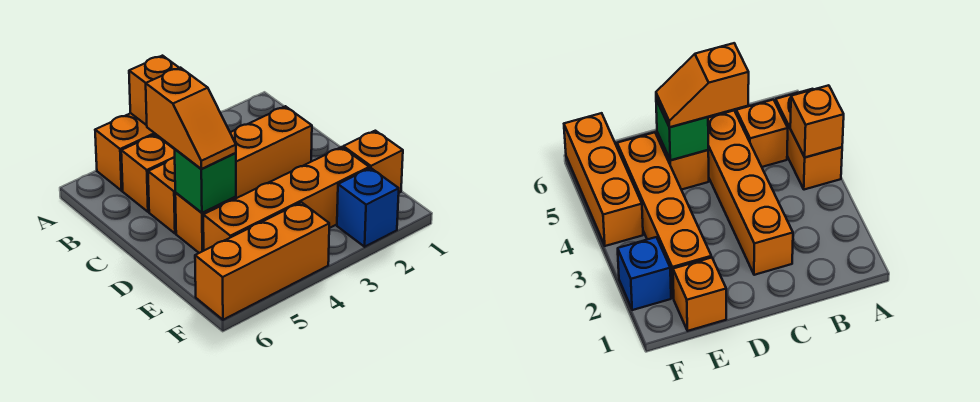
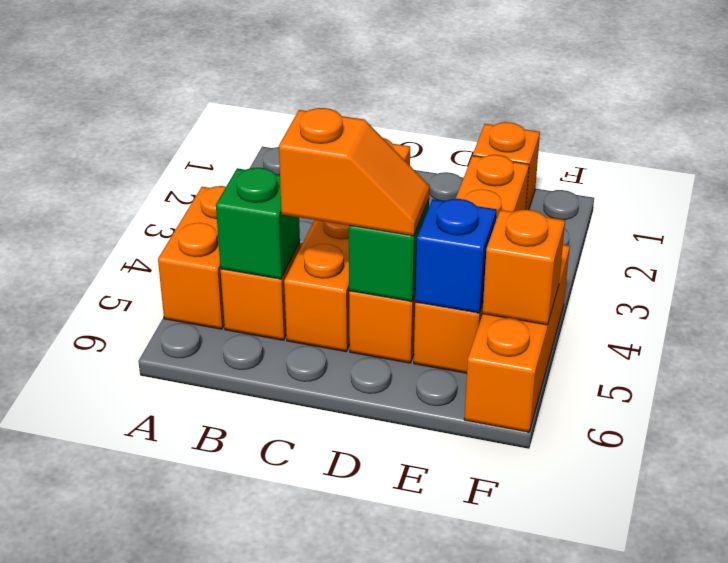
orange brick A4 level 2 -> orange brick F5 level 2
none -> green brick B5 level 2
blue brick F2 level 1 -> blue brick E5 level 2

